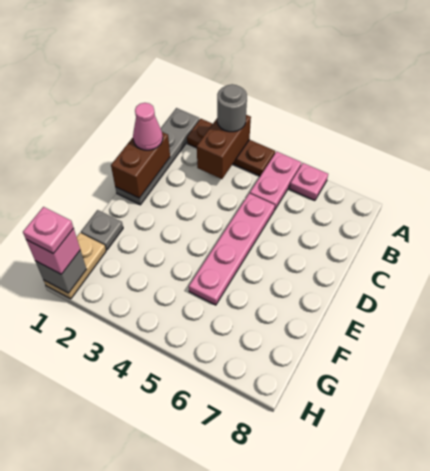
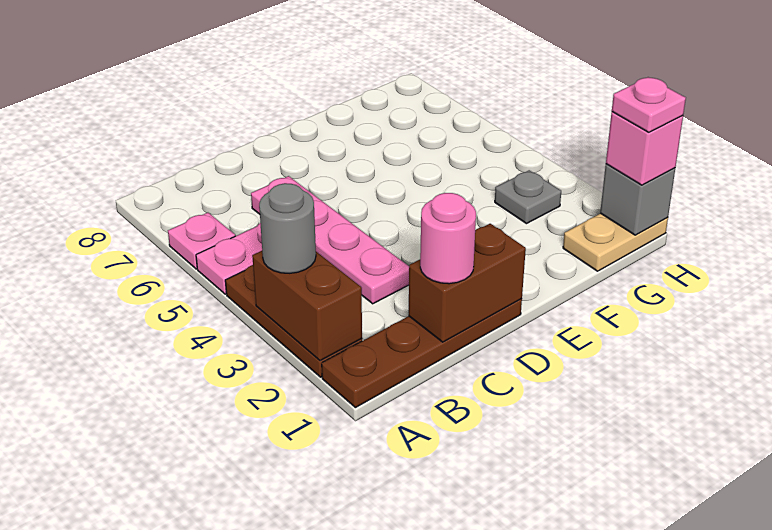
grey plate A1:D1 level 1 -> brown plate A1:D1 level 1
brown brick A3:B3 level 2 -> brown brick A2:A3 level 2
pink cone C1 level 3 -> pink round brick C1 level 3
pink plate C5:F5 level 1 -> pink plate C3:C6 level 1
grey plate F1 level 1 -> grey plate G3 level 1

